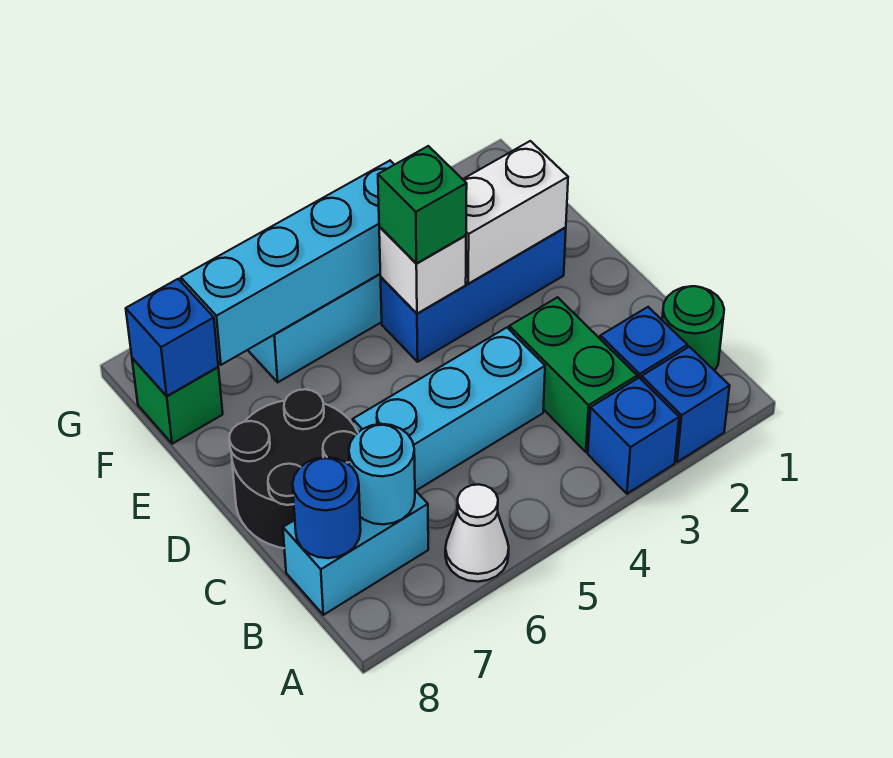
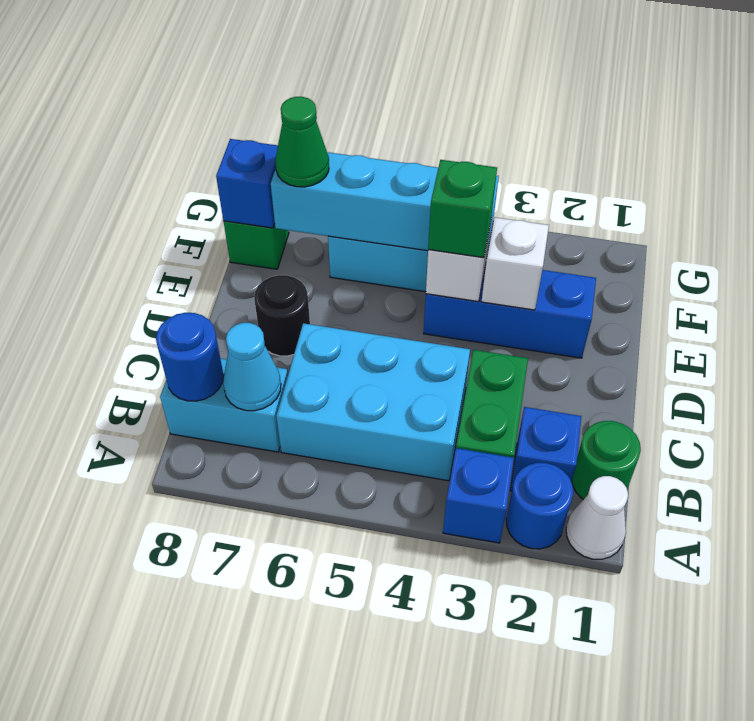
blue brick A2 level 1 -> blue round brick A2 level 1
white cone A6 level 1 -> white cone A1 level 1
cyan round brick B7 level 2 -> cyan cone B7 level 2
cyan brick C4:C6 level 1 -> cyan brick B4:C6 level 1
black round brick C7:D8 level 1 -> black round brick D7 level 1
white brick E2:E3 level 2 -> white brick E3 level 2
none -> green cone F7 level 3

